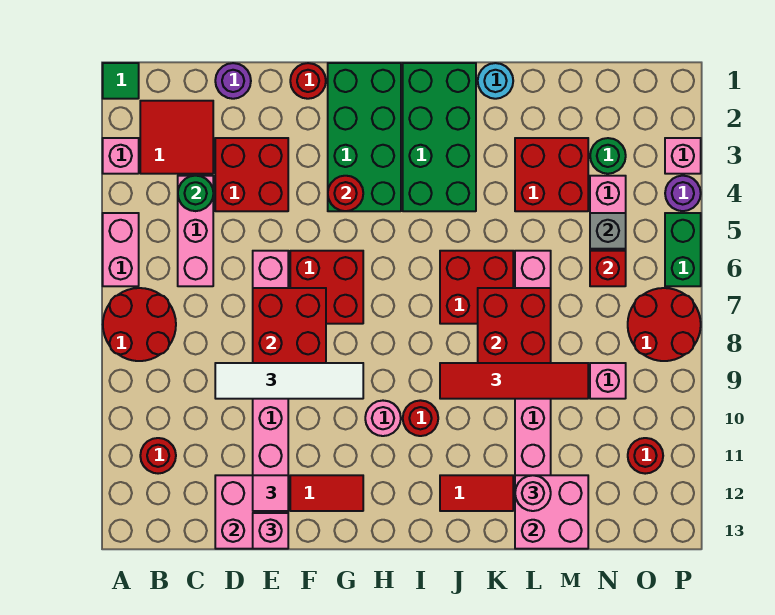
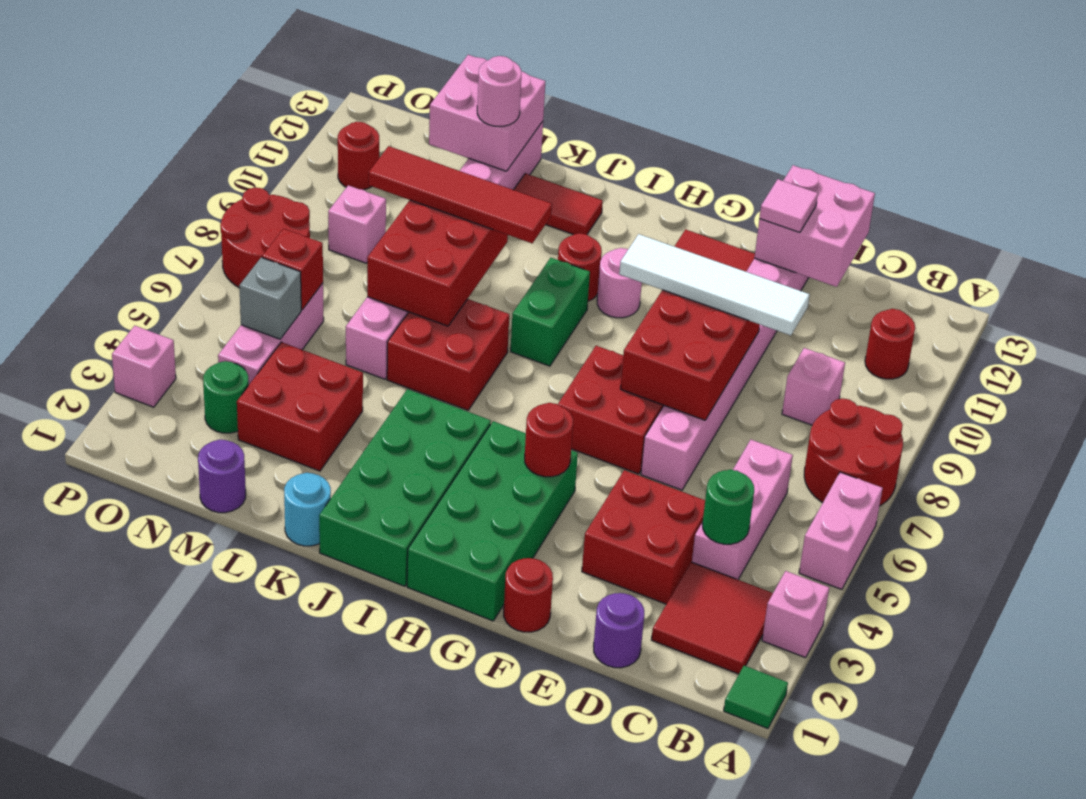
pink brick E13 level 3 -> pink brick C9 level 1
purple round brick P4 level 1 -> purple round brick M1 level 1
green brick P5:P6 level 1 -> green brick I8:I9 level 1

